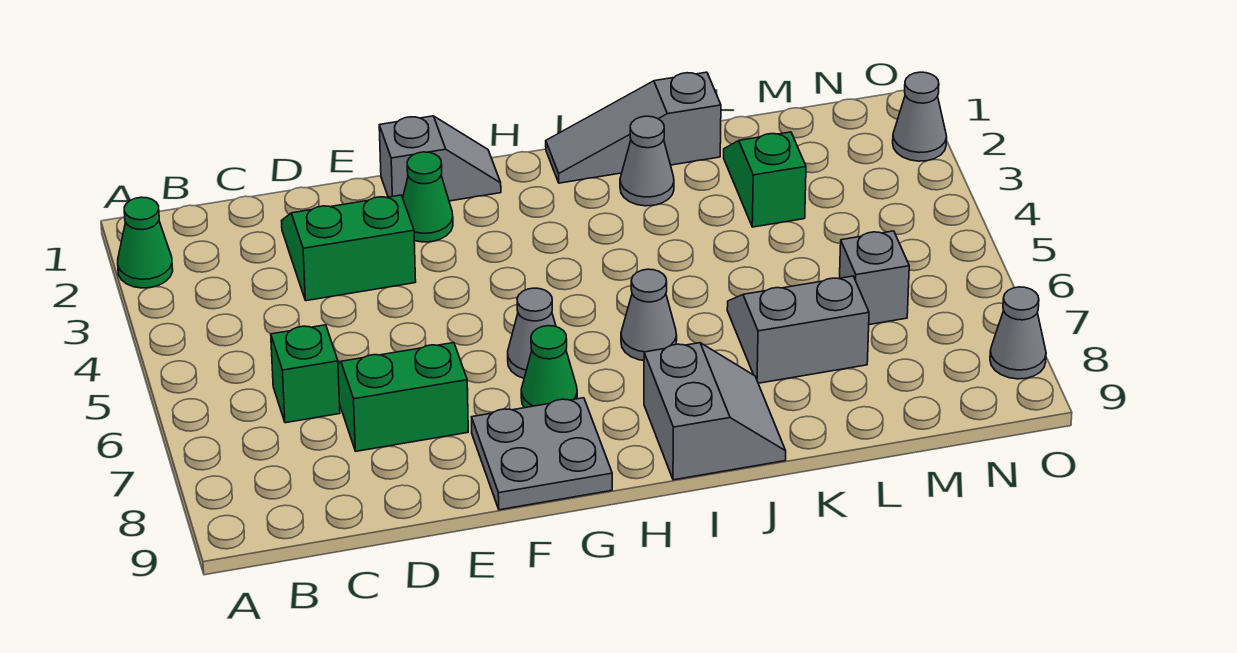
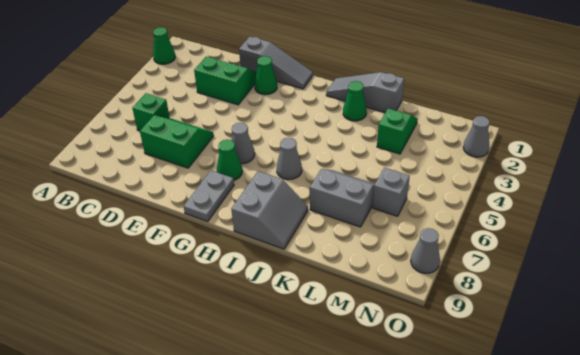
grey slope F1:G1 level 1 top F -> grey slope E1:G1 level 1 top E
grey plate F8:G9 level 1 -> grey plate G8:G9 level 1
grey cone J2 level 1 -> green cone J2 level 1

